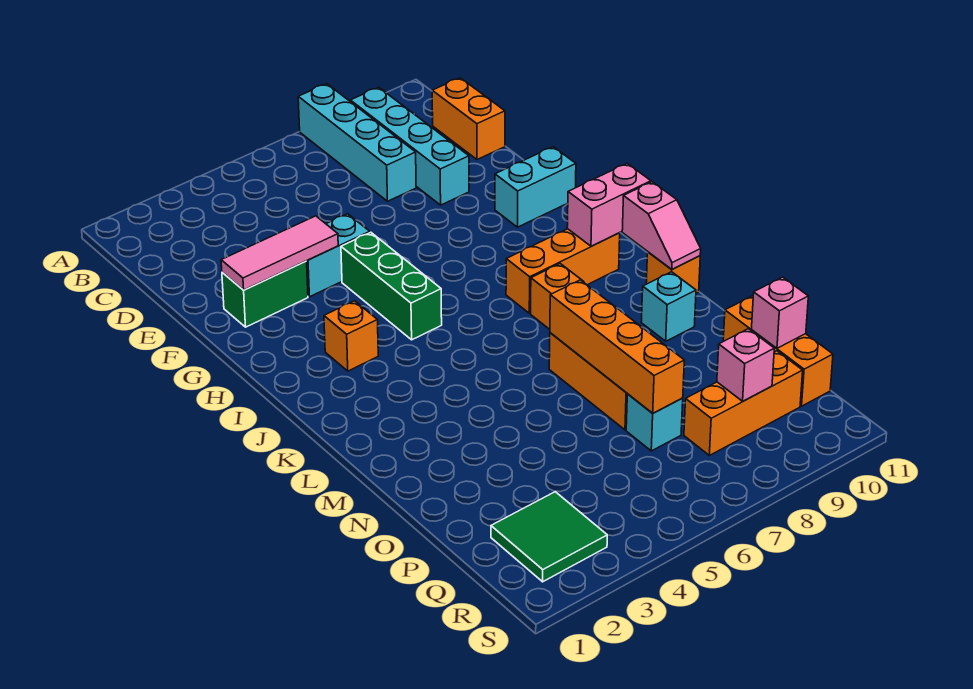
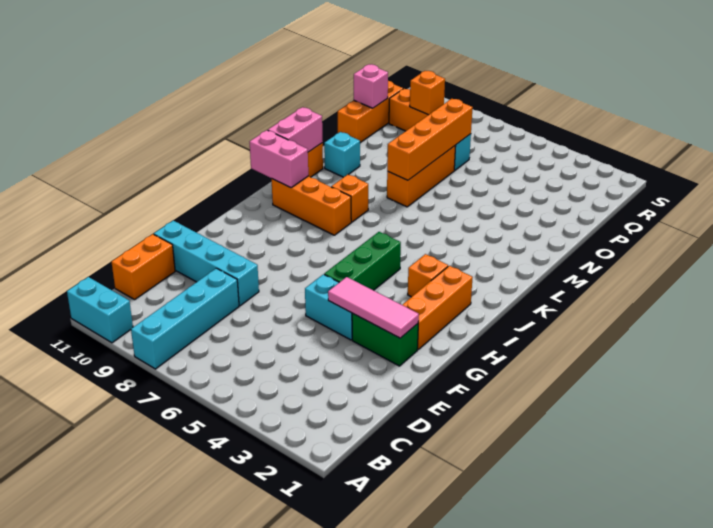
cyan brick B9:E9 level 1 -> cyan brick E8:E11 level 1
none -> orange brick G2:I2 level 1
cyan brick G10:G11 level 1 -> cyan brick A10:A11 level 1
pink slope K11:L11 level 2 top K -> pink brick K11:L11 level 2
green tile Q2:R3 level 1 -> none
pink brick Q9 level 2 -> orange brick Q9 level 2

